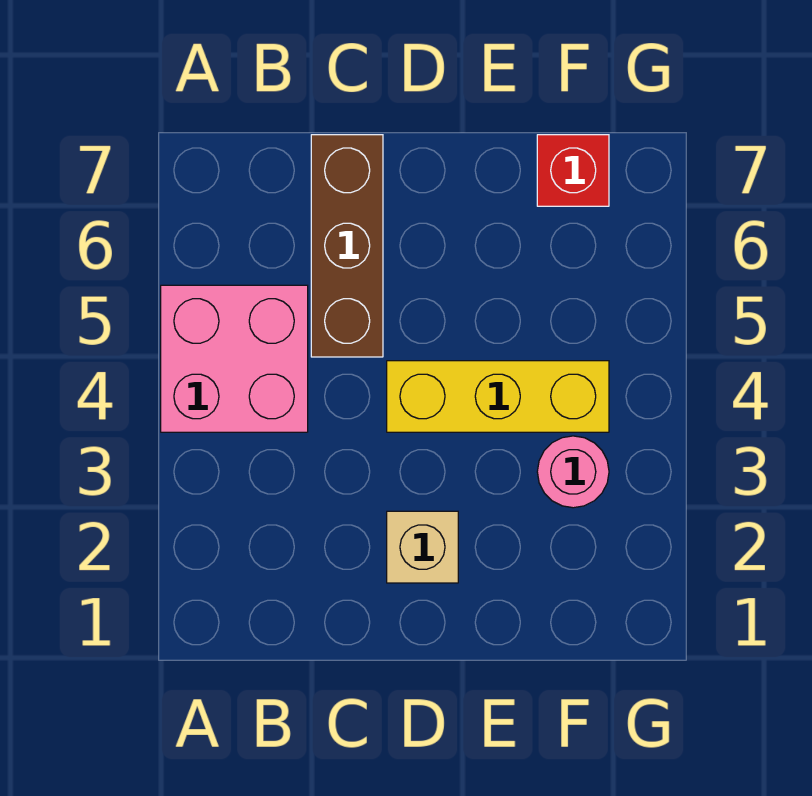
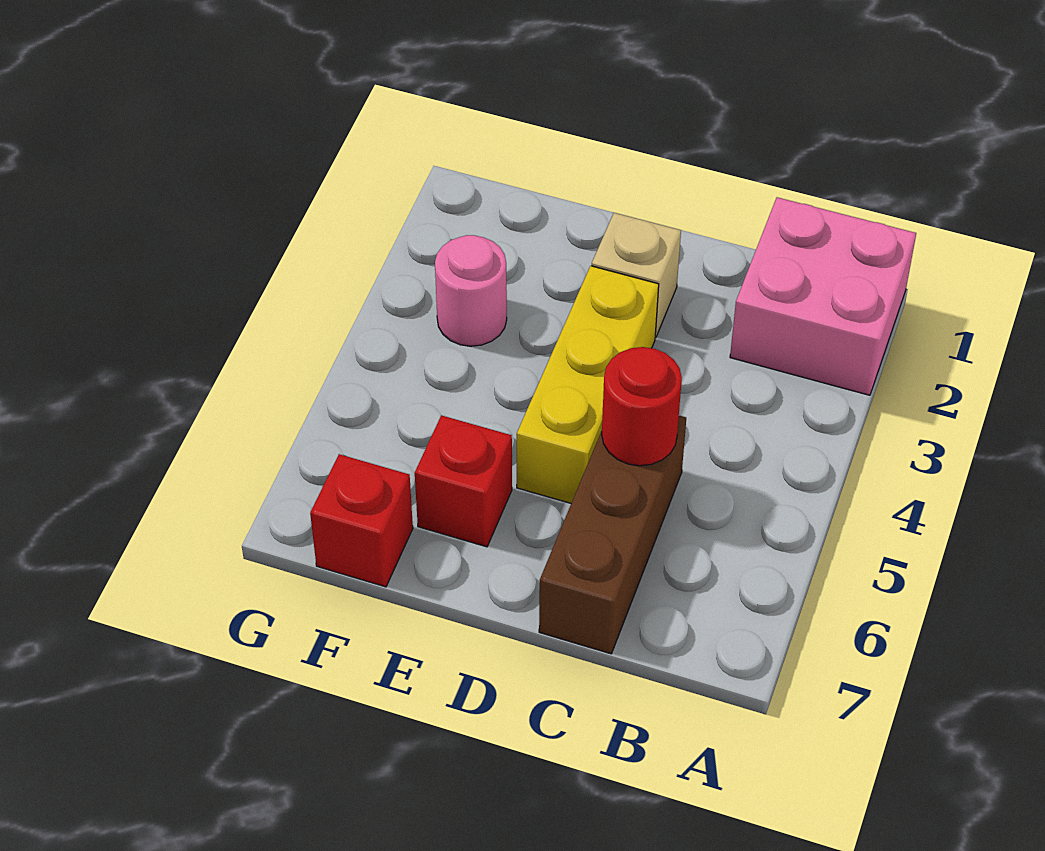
pink brick A4:B5 level 1 -> pink brick A1:B2 level 1
none -> red round brick C5 level 2
yellow brick D4:F4 level 1 -> yellow brick D3:D5 level 1
none -> red brick E6 level 1

